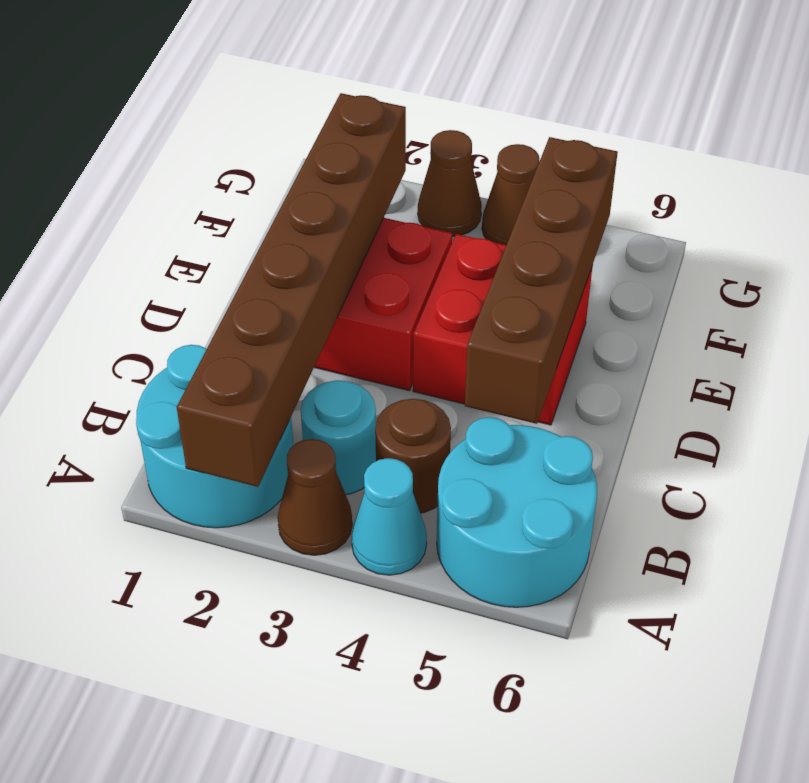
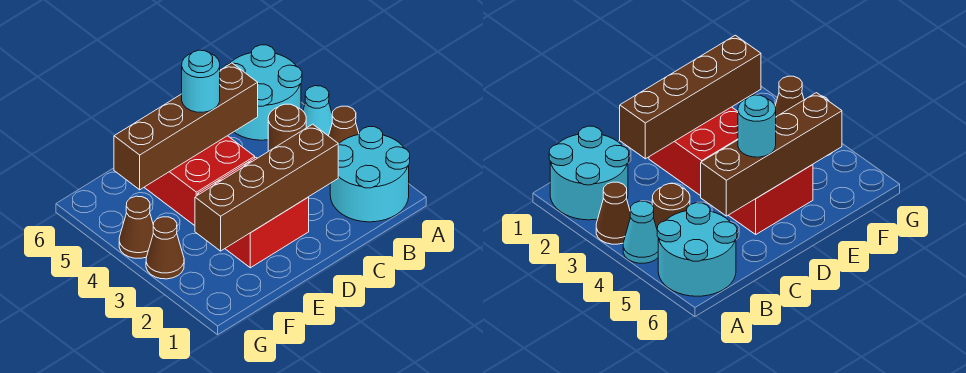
brown brick A2:F2 level 2 -> brown brick C2:F2 level 2
cyan round brick B3 level 1 -> cyan round brick D5 level 3

